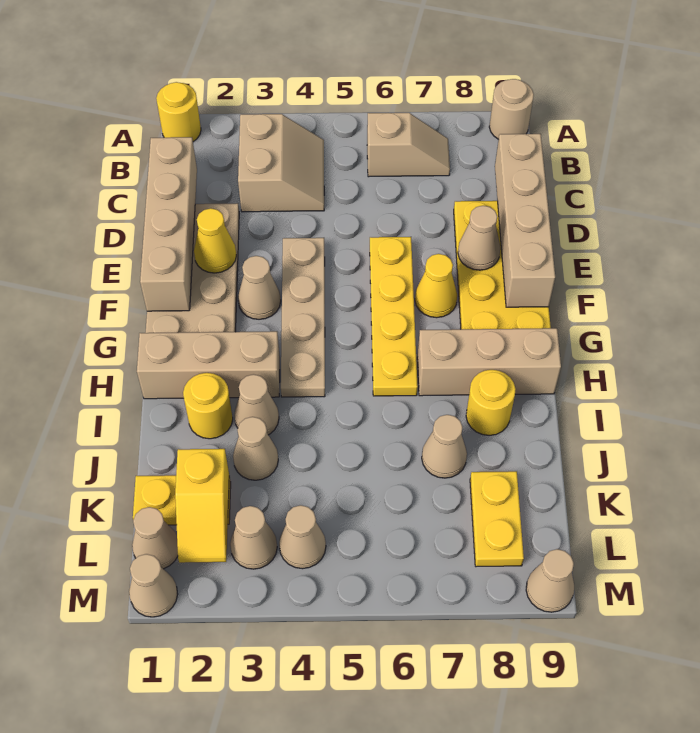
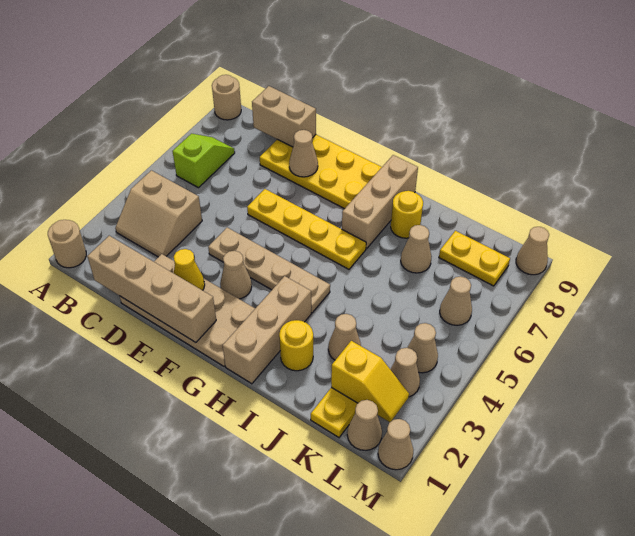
yellow round brick A1 level 1 -> tan round brick A1 level 1
tan slope B3:C4 level 1 top 3 -> tan slope B3:C4 level 1 top 4
tan slope B6:B7 level 1 top 6 -> lime slope B6:B7 level 1 top 6
tan brick C9:F9 level 2 -> tan brick C9:D9 level 2
yellow cone F7 level 1 -> none
tan cone I3 level 1 -> tan cone L6 level 1

